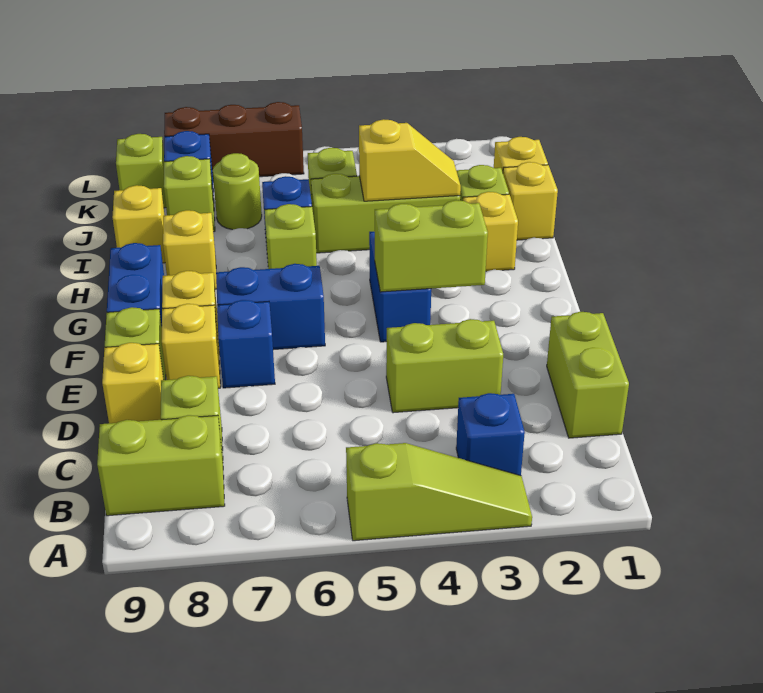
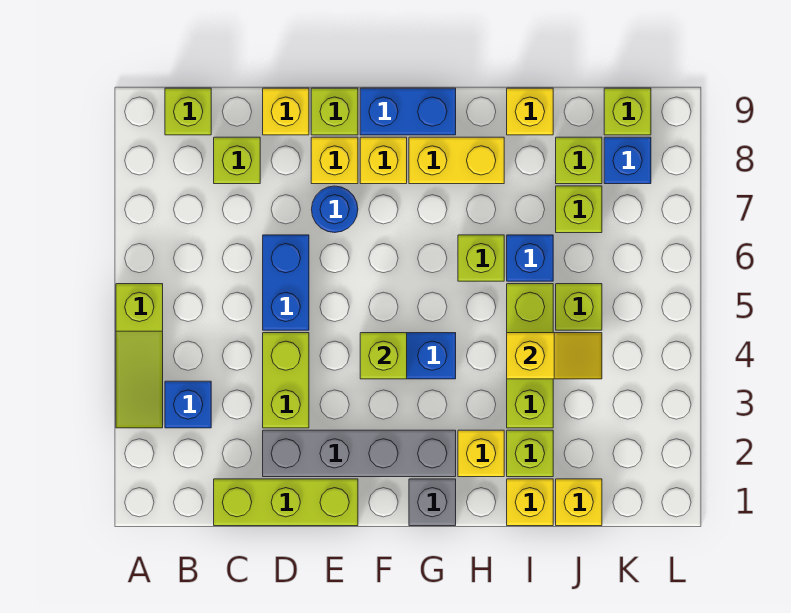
lime brick B8:B9 level 1 -> lime brick B9 level 1
lime brick C1:D1 level 1 -> lime brick C1:E1 level 1
none -> grey brick D2:G2 level 1
blue brick E7 level 1 -> blue round brick E7 level 1
lime brick F3:F4 level 2 -> lime brick F4 level 2
blue brick F6:F7 level 1 -> blue brick D5:D6 level 1
none -> grey brick G1 level 1
yellow brick H8 level 1 -> yellow brick G8:H8 level 1
yellow slope I3:I4 level 2 top 4 -> yellow slope I4:J4 level 2 top I
lime round brick J7 level 1 -> lime brick J7 level 1
brown brick L6:L8 level 1 -> none

